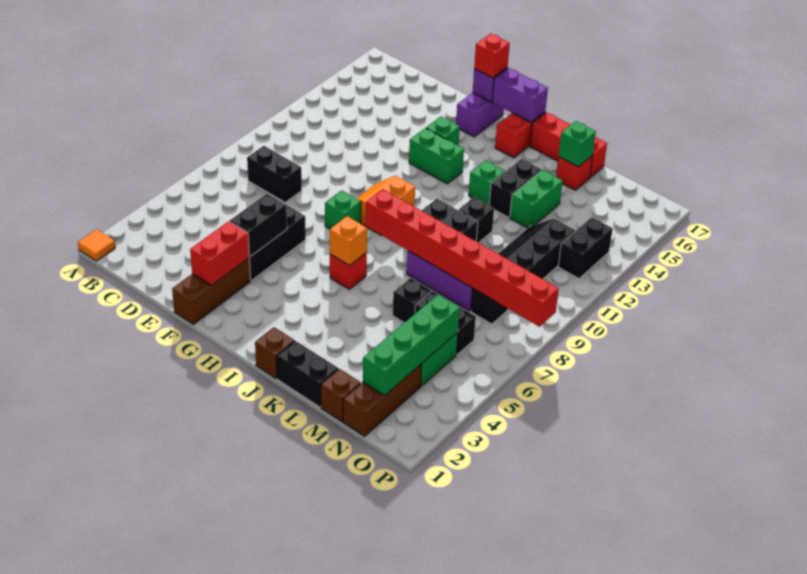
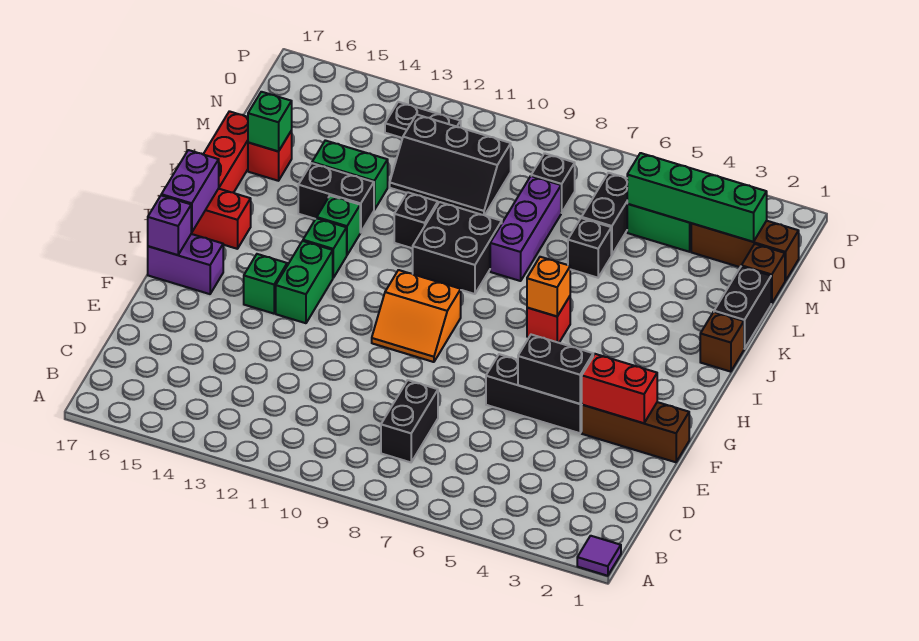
orange tile A1 level 1 -> purple tile A1 level 1
green brick G8 level 1 -> green brick I13 level 1
red brick G17 level 3 -> none
red brick I8:P8 level 2 -> none
black brick O12:O13 level 1 -> black plate O12:O13 level 1

